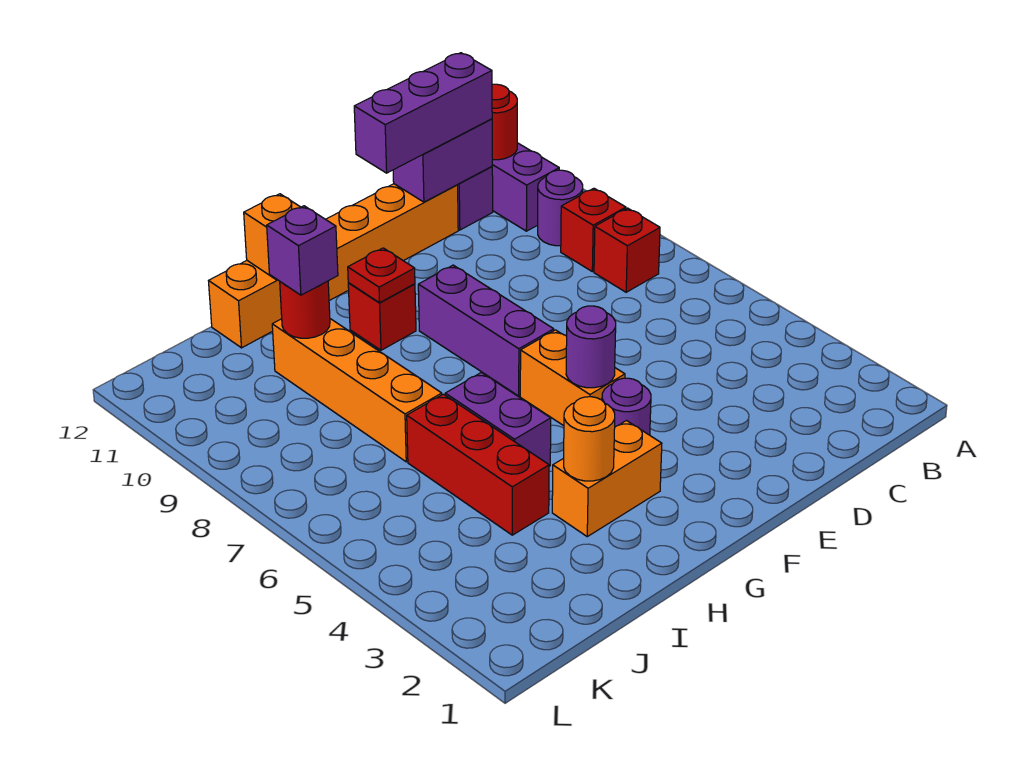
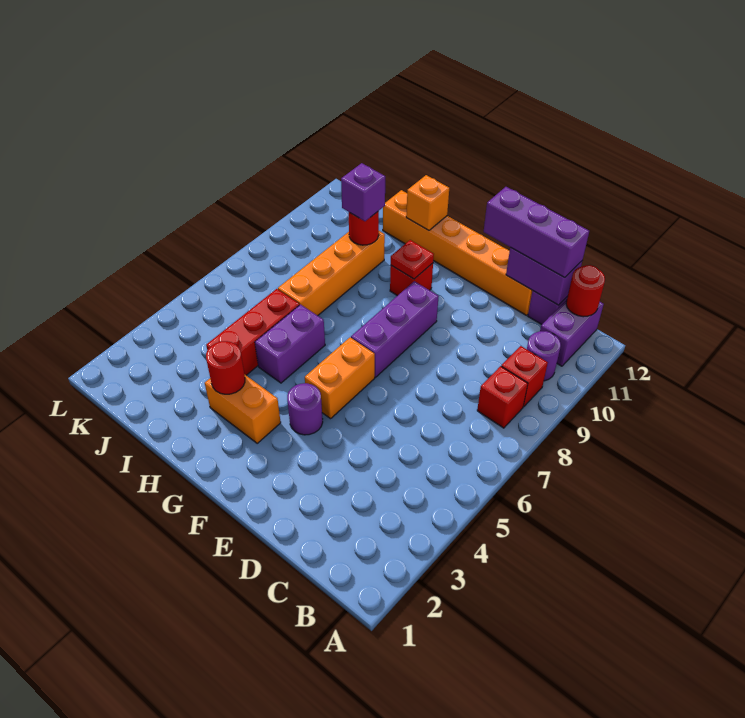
purple round brick F5 level 2 -> none
orange round brick H3 level 2 -> red round brick H3 level 2

